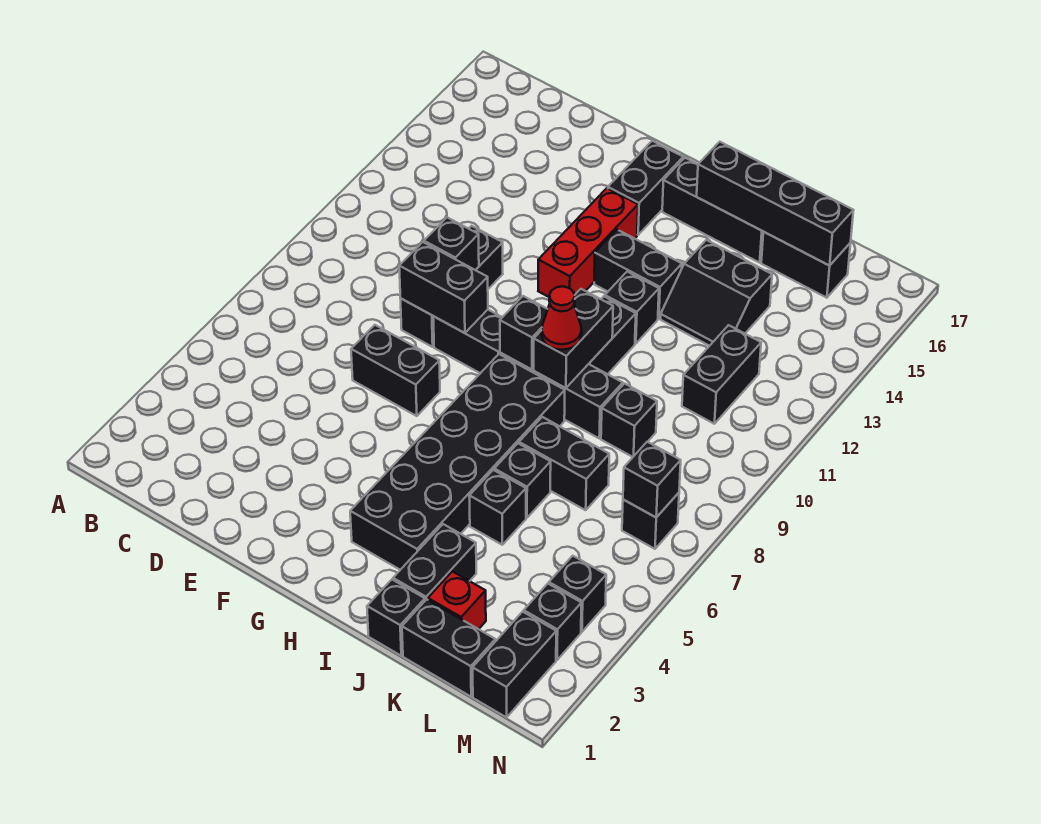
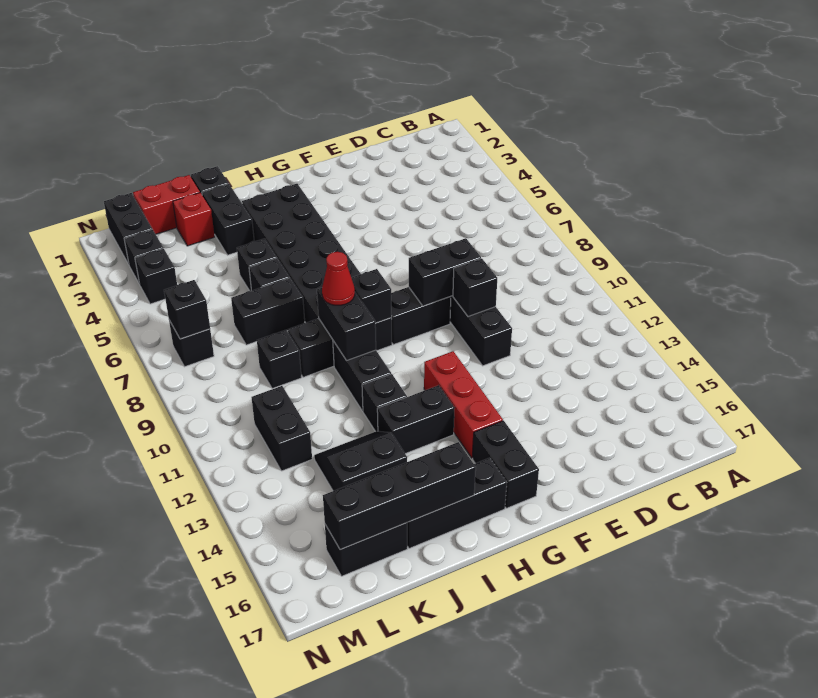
black brick E7:F7 level 1 -> none
black brick K1:L1 level 1 -> red brick K1:L1 level 1

